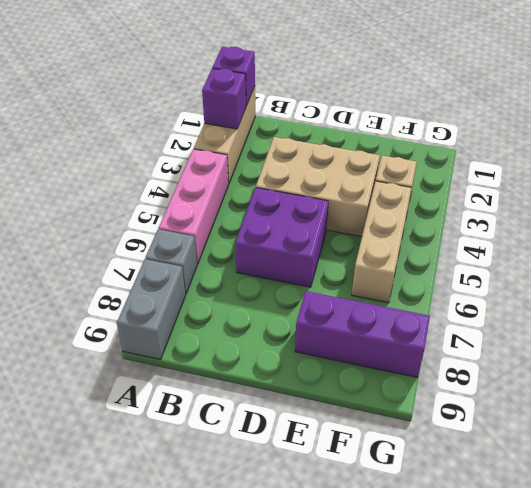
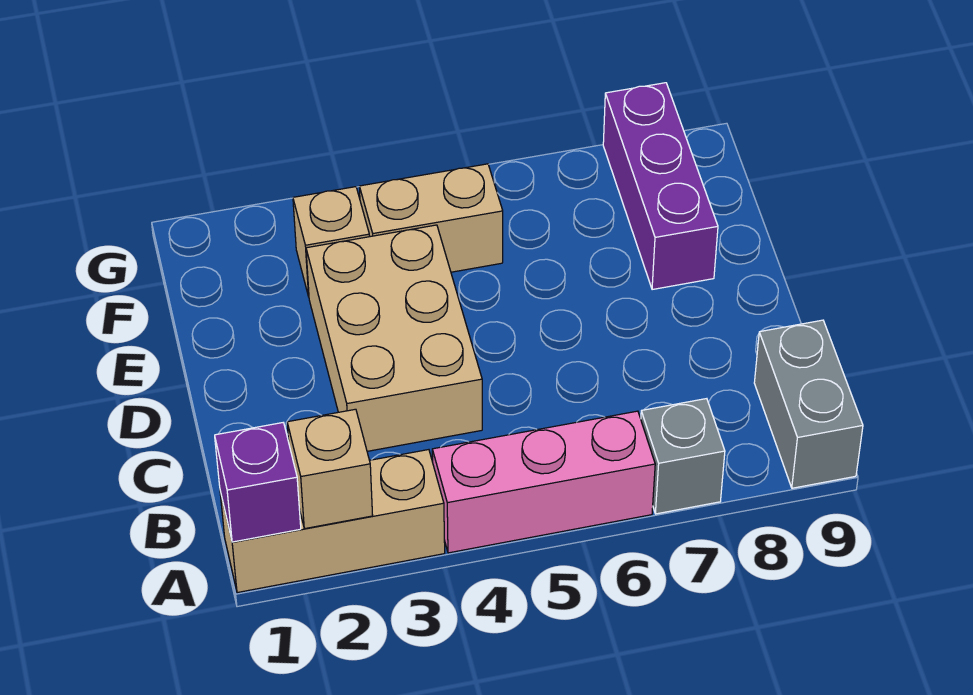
purple brick A2 level 2 -> tan brick A2 level 2
grey brick A8:A9 level 1 -> grey brick A9:B9 level 1
purple brick C5:D6 level 1 -> none
tan brick F4:F6 level 1 -> tan brick F4:F5 level 1

